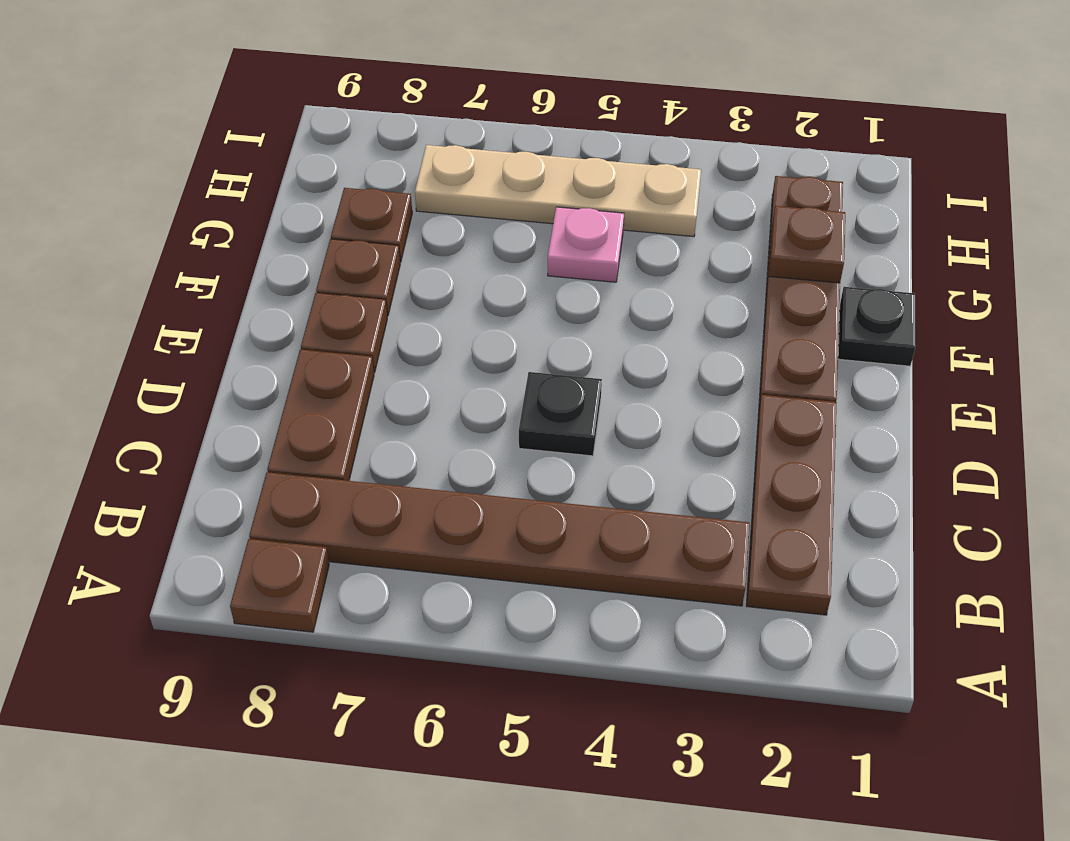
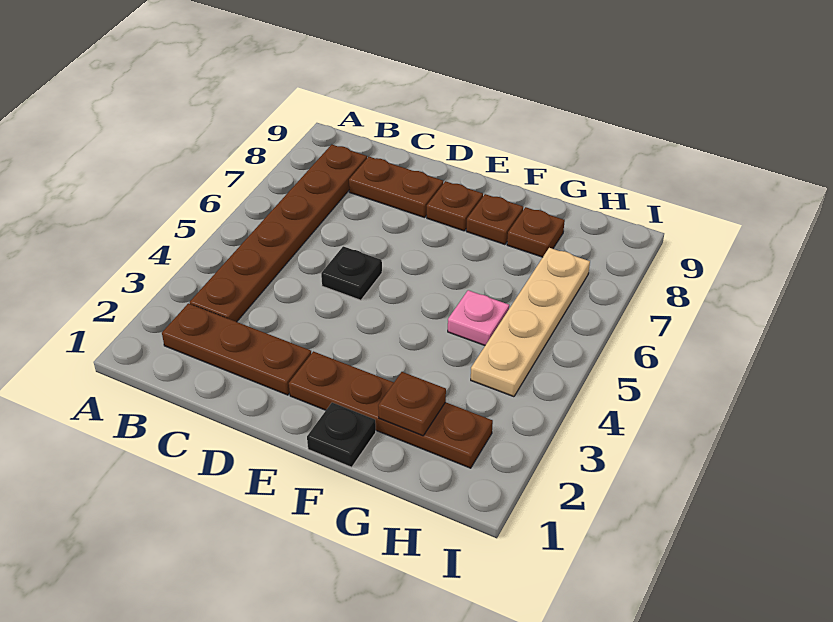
brown plate A8 level 1 -> none

